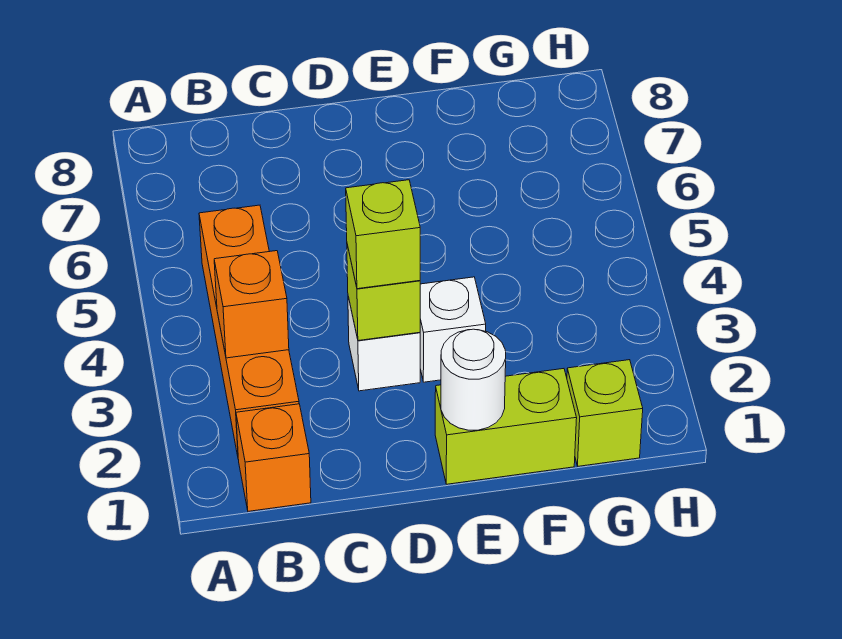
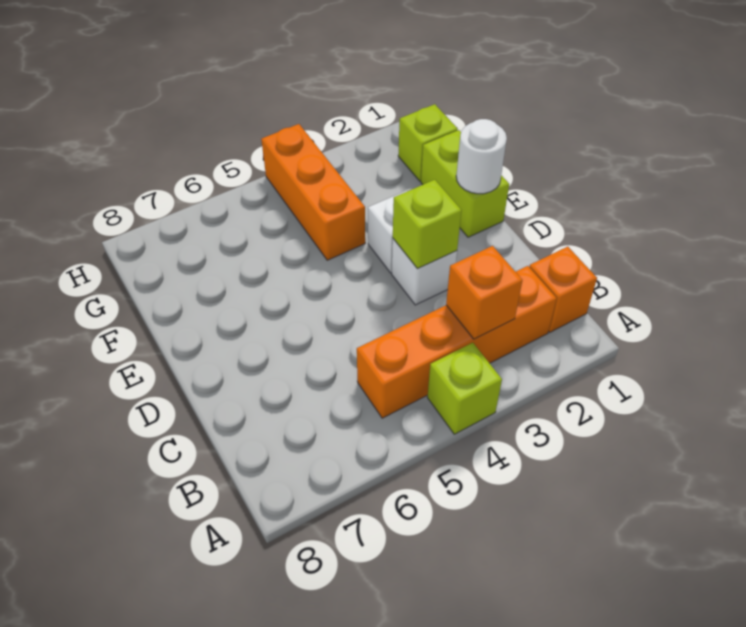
lime brick D3 level 3 -> lime brick A4 level 1
none -> orange brick F4:H4 level 1

